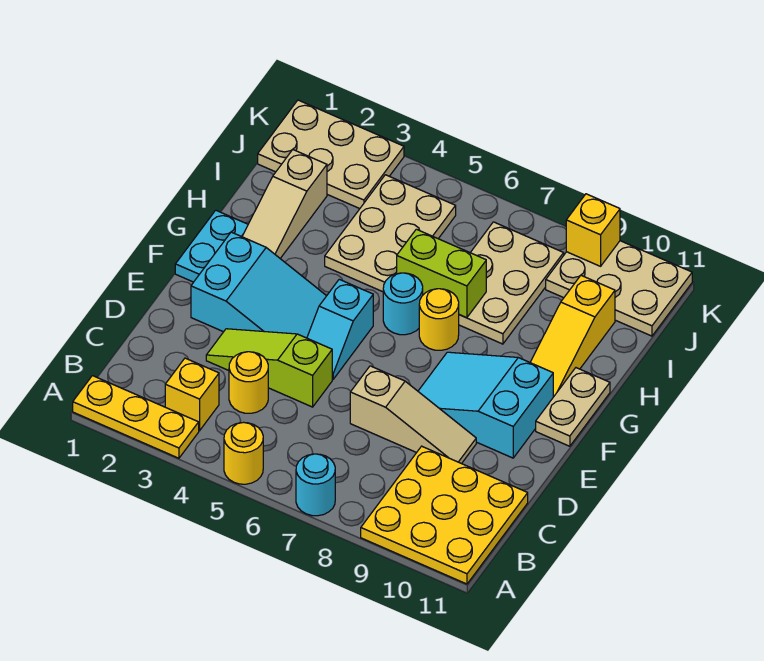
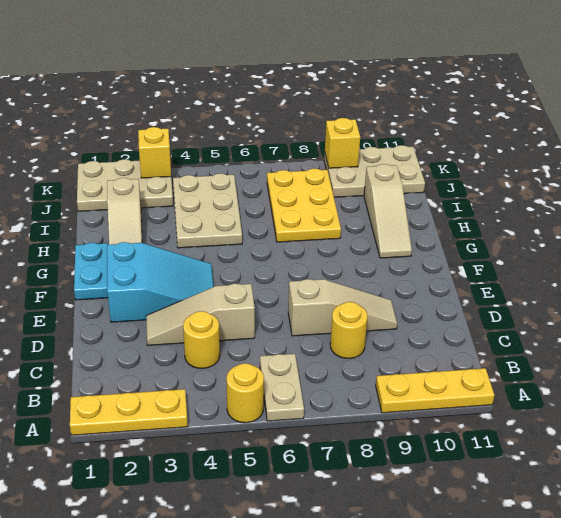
cyan round brick A7 level 1 -> none
yellow plate A9:C11 level 1 -> yellow plate A9:A11 level 1
yellow brick B3 level 1 -> yellow brick K3 level 2
lime slope D3:D5 level 1 top 5 -> tan slope D3:D5 level 1 top 5
cyan slope E5:F5 level 1 top F -> none
cyan slope E8:F10 level 1 top 10 -> none
tan plate F11:G11 level 1 -> tan plate A6:B6 level 1
cyan round brick G6 level 1 -> none
yellow round brick G7 level 1 -> yellow round brick C8 level 1
yellow slope G10:I10 level 1 top I -> tan slope G10:I10 level 1 top I
lime brick H6:H7 level 2 -> none
tan plate H7:J8 level 1 -> yellow plate H7:J8 level 1

